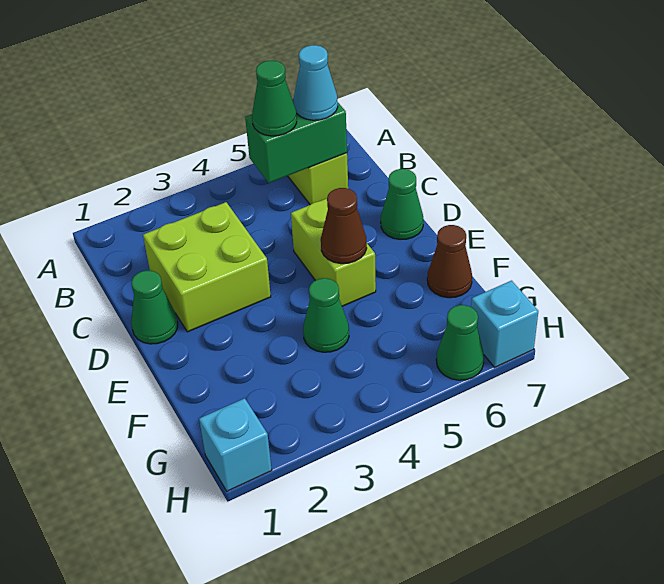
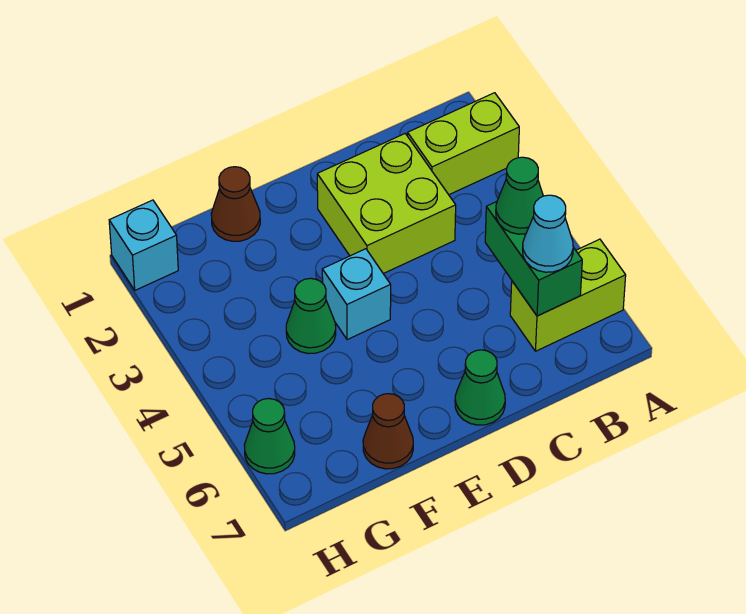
green cone D1 level 1 -> none
lime brick D5:E5 level 1 -> lime brick A2:B2 level 1
brown cone E5 level 2 -> brown cone F1 level 1
cyan brick H7 level 1 -> cyan brick E4 level 1

